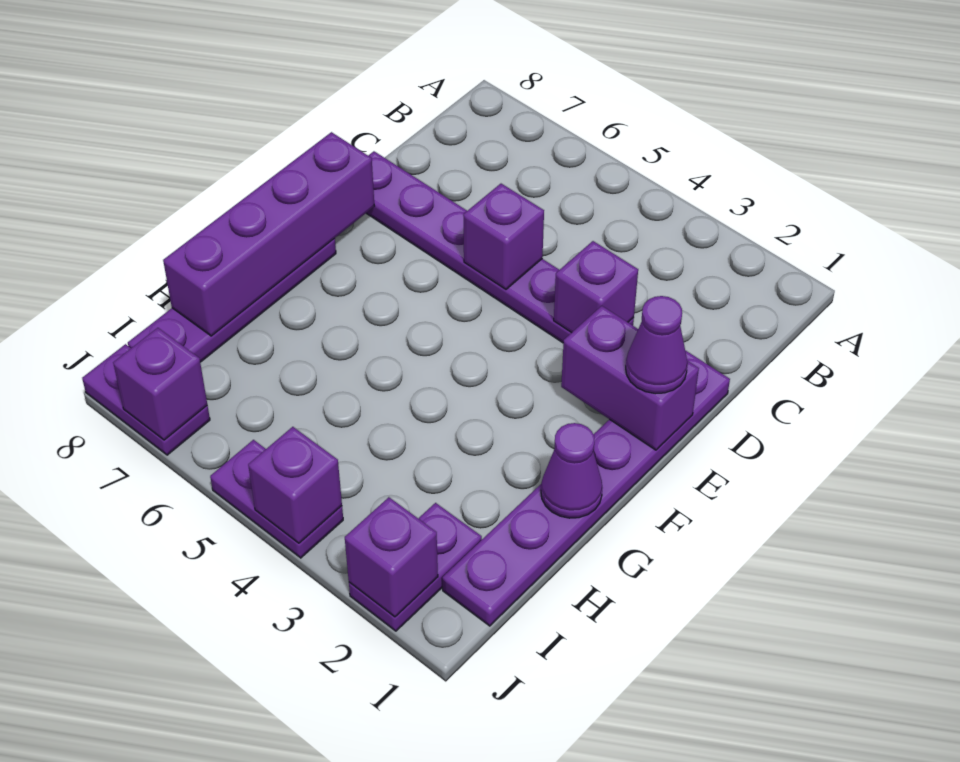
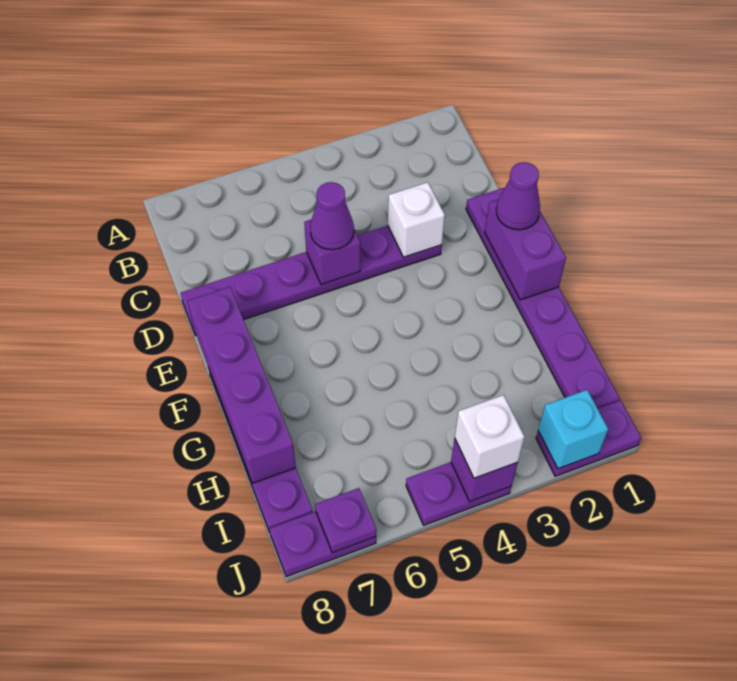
purple brick D3 level 2 -> white brick D3 level 2
purple brick E1:E2 level 2 -> purple brick E1:F1 level 2
purple cone G1 level 2 -> purple cone D5 level 3
purple plate I2:J2 level 1 -> purple plate J1:J2 level 1
purple brick J2 level 2 -> cyan brick J2 level 2
none -> white brick J4 level 3
purple brick J7 level 2 -> purple plate J7 level 2

